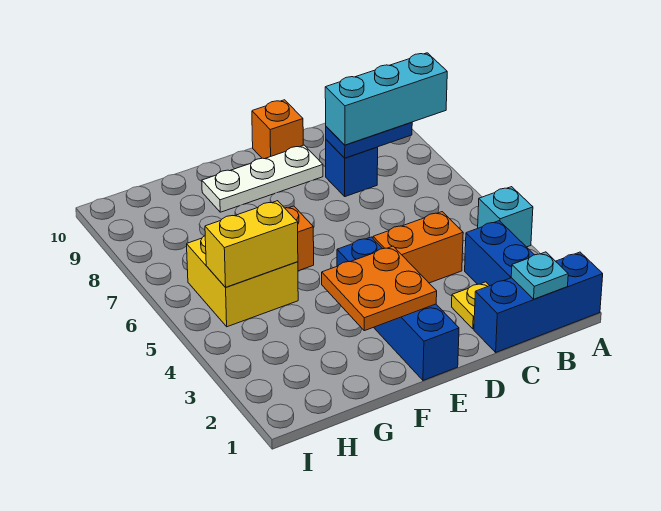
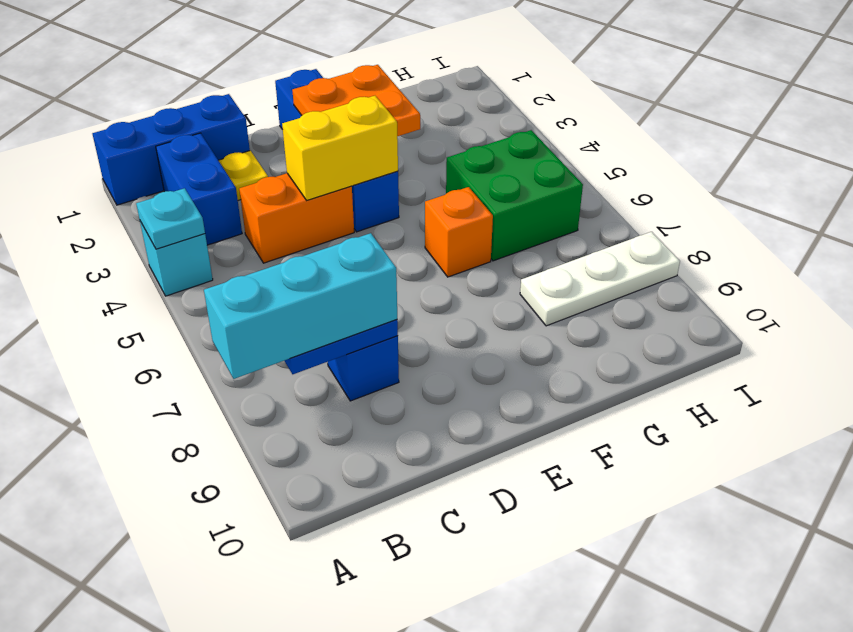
cyan plate B1 level 2 -> cyan plate A4 level 2
white plate D9:F9 level 1 -> white plate G8:I8 level 1
orange brick D10 level 1 -> none
yellow brick G5:H6 level 1 -> green brick G5:H6 level 1
yellow brick G5:H5 level 2 -> yellow brick D4:E4 level 2

